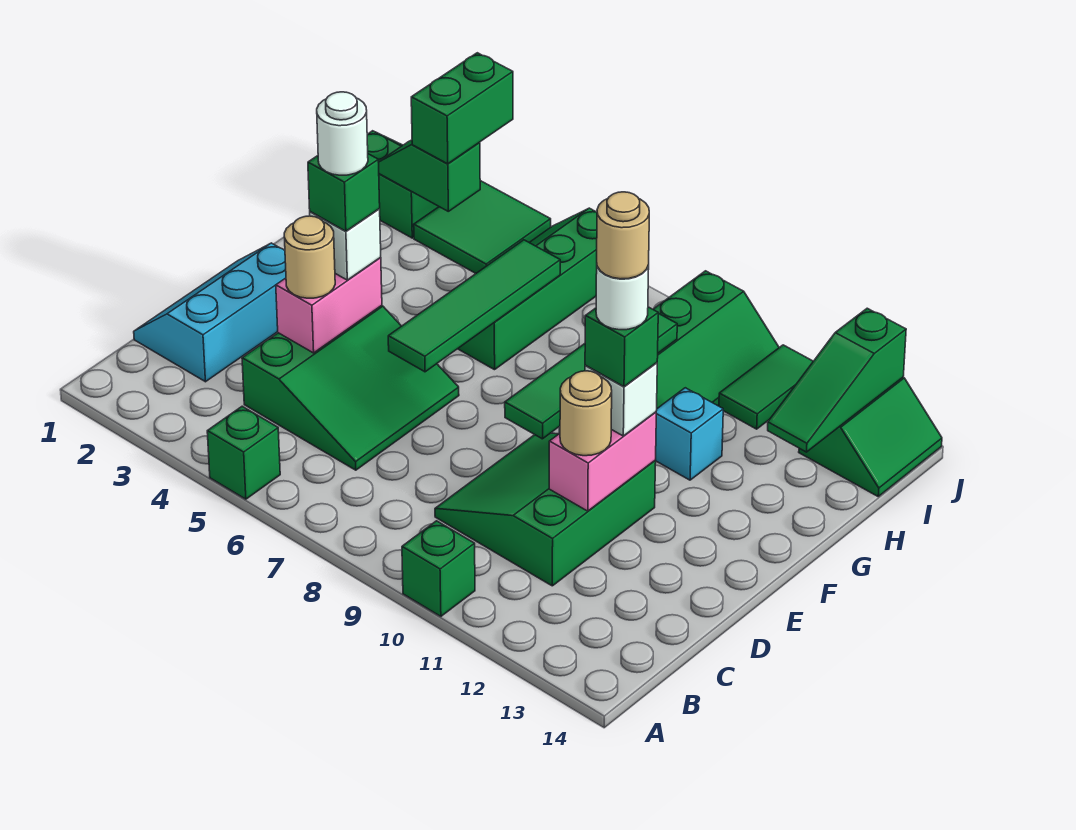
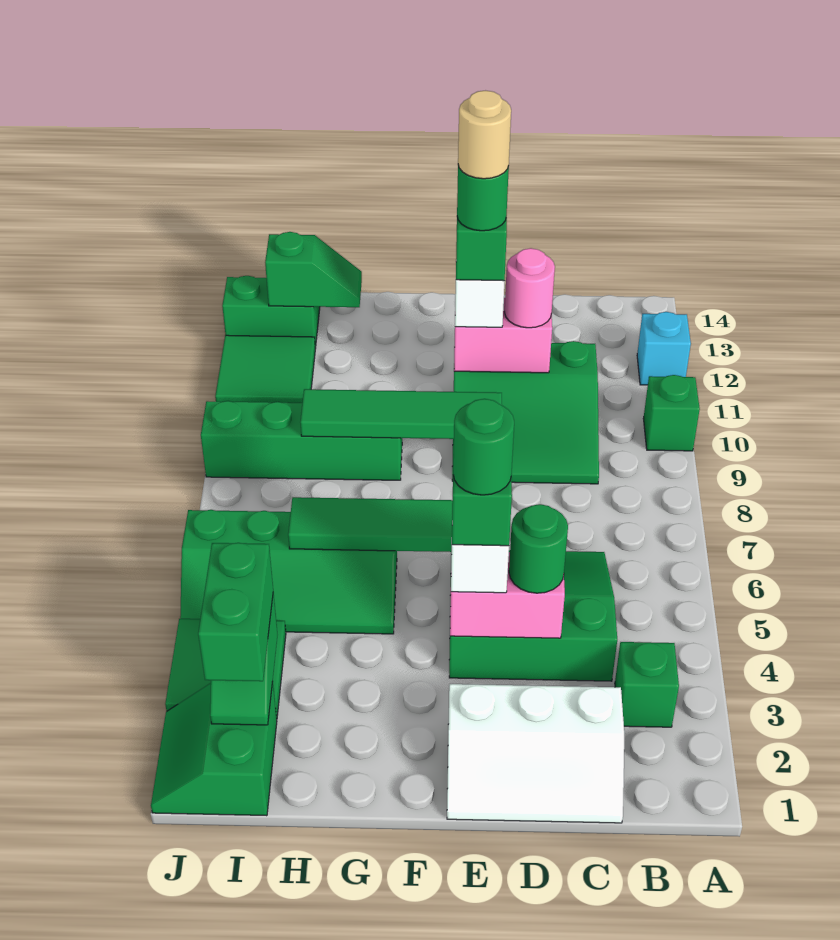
green brick A5 level 1 -> green brick B3 level 1
cyan slope C1:E2 level 1 top 2 -> white slope C1:E2 level 1 top 2
tan round brick D4 level 3 -> green round brick D4 level 3
tan round brick D11 level 3 -> pink round brick D11 level 3
white round brick E4 level 5 -> green round brick E4 level 5
white round brick E11 level 5 -> green round brick E11 level 5
cyan brick G11 level 1 -> cyan brick A12 level 1
green slope H13:J13 level 2 top J -> green slope H13:I13 level 2 top I
green brick I3:J3 level 3 -> green brick I2:I3 level 3
green tile I11:J11 level 1 -> green tile I11:J12 level 1

